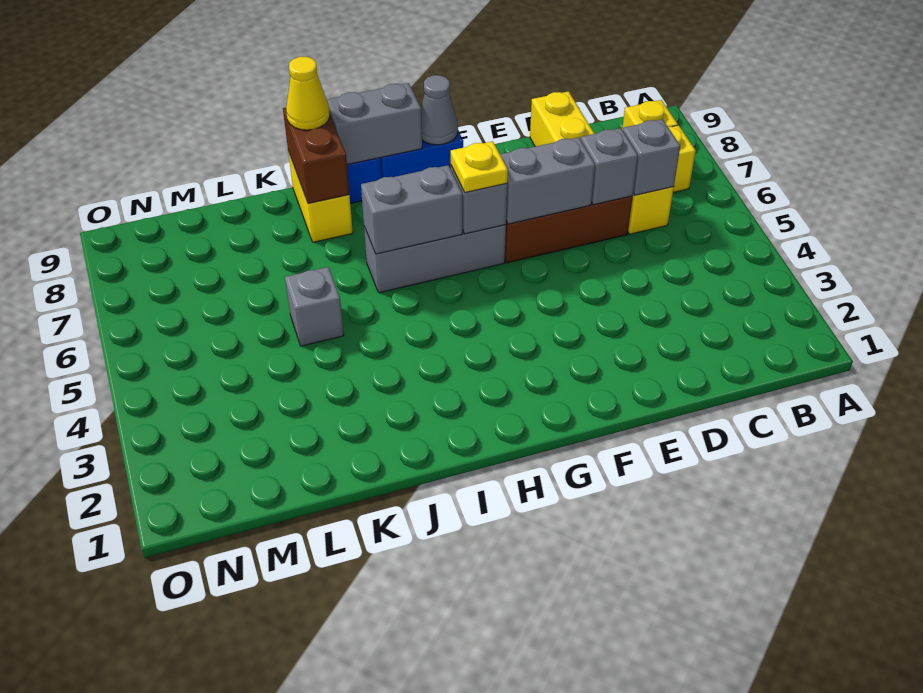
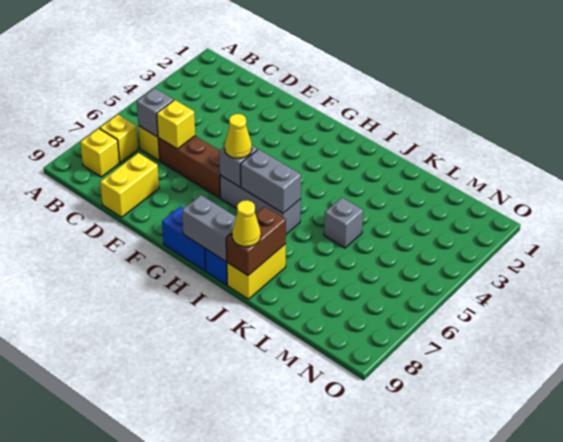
grey brick D6 level 2 -> yellow brick D6 level 2
grey brick E6:F6 level 2 -> none
yellow plate G6 level 3 -> yellow cone G6 level 3
grey cone G9 level 2 -> none

